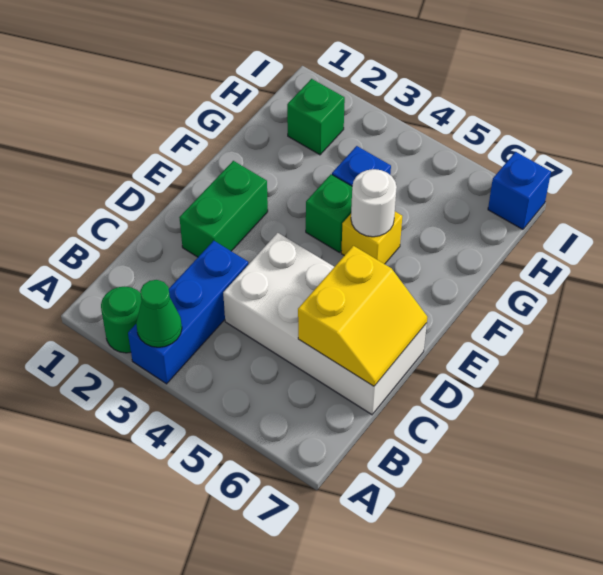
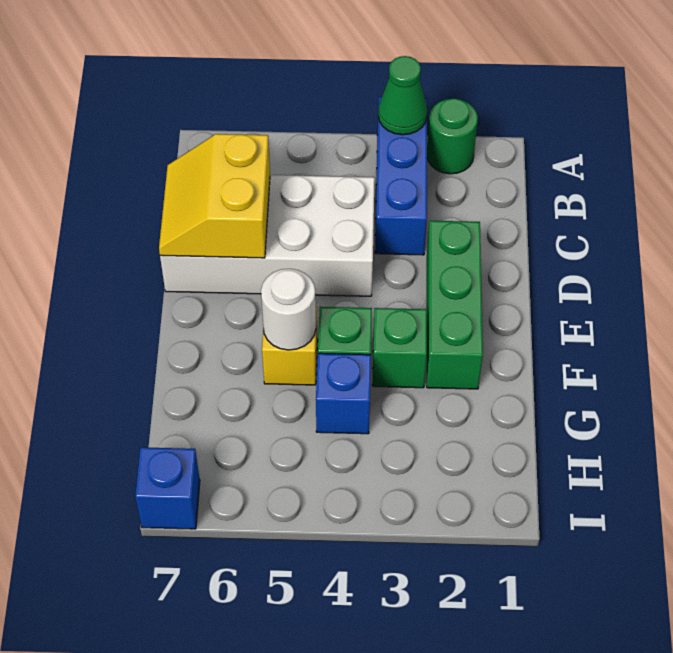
green brick D2:E2 level 1 -> green brick D2:F2 level 1
green brick H2 level 1 -> green brick F3 level 1

